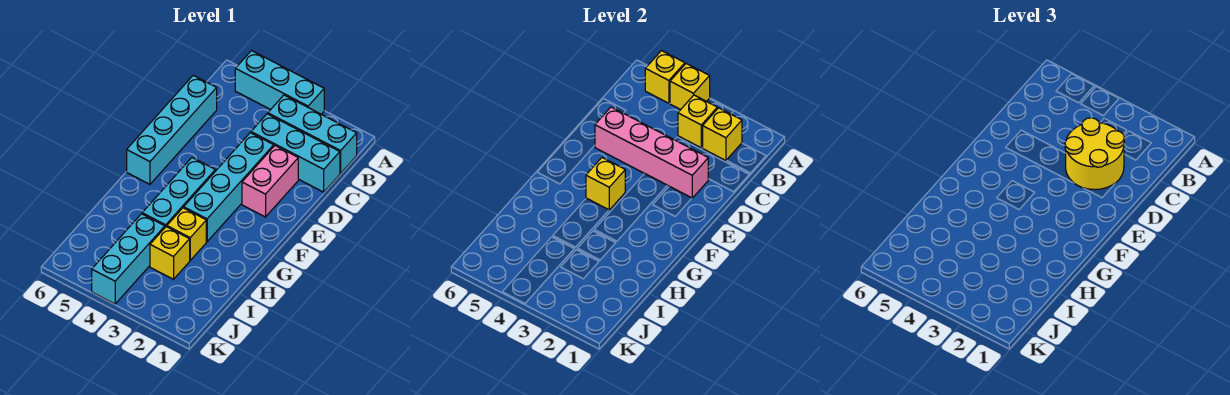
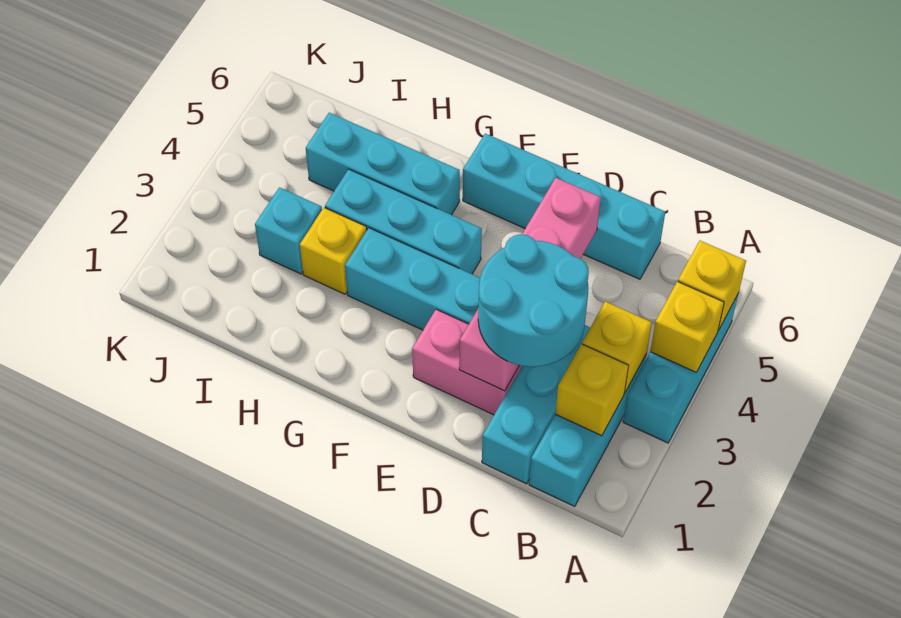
yellow round brick C2:D3 level 3 -> cyan round brick C2:D3 level 3
yellow brick F4 level 2 -> none
yellow brick I3 level 1 -> cyan brick I3 level 1
cyan brick I4:K4 level 1 -> cyan brick G5:I5 level 1

